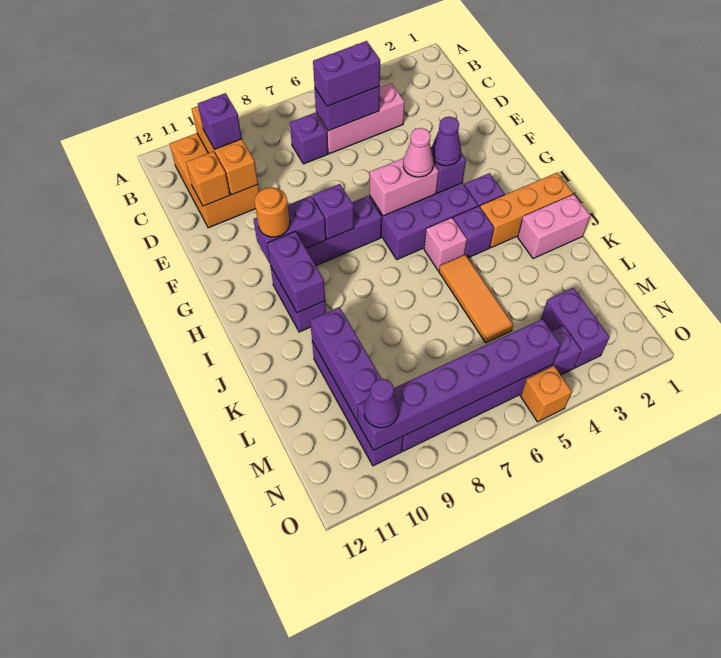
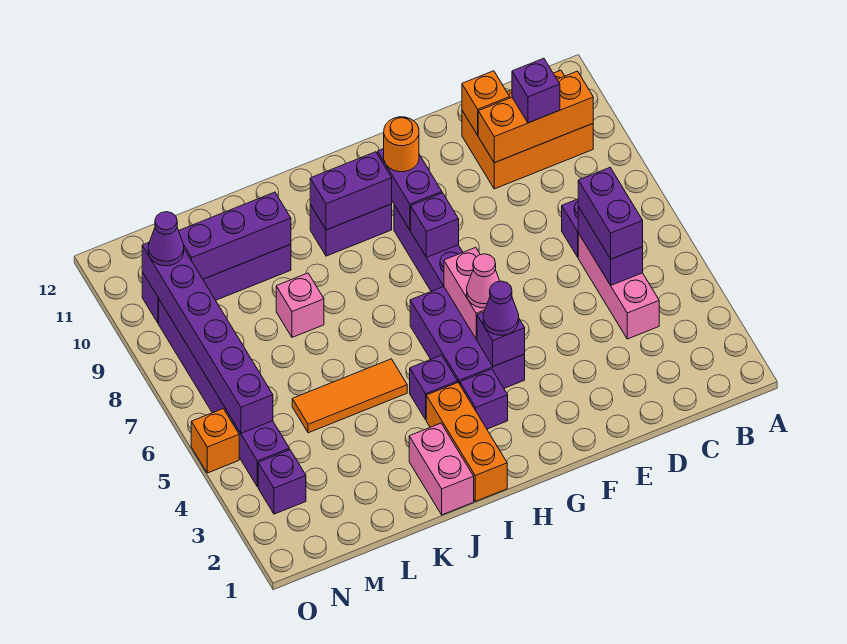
pink brick I5 level 1 -> pink brick K8 level 1
purple brick M3:N3 level 1 -> purple brick N3 level 1

